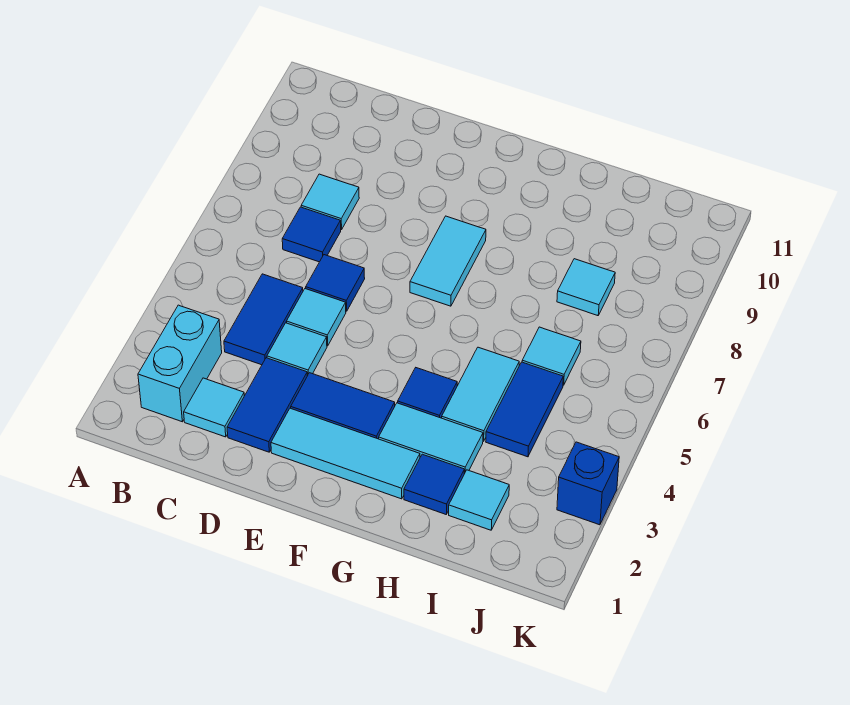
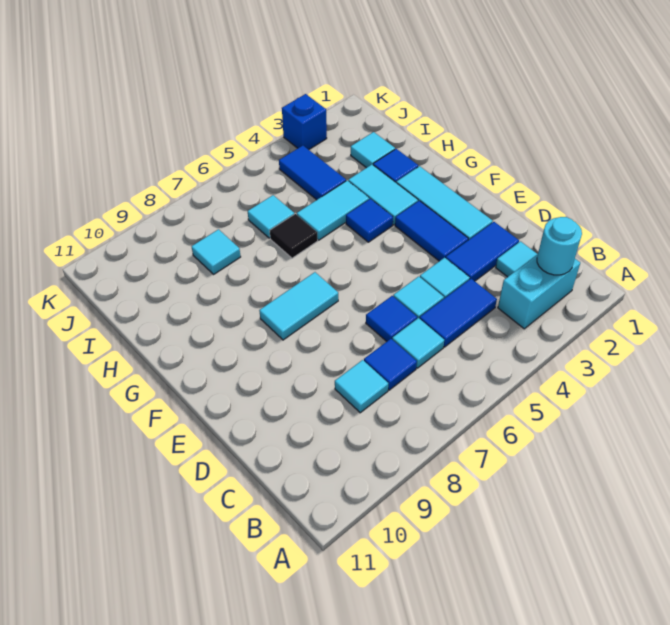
none -> cyan round brick B2 level 2
none -> cyan tile C6 level 1
none -> black tile H6 level 1
blue tile I4:I5 level 1 -> blue tile I4:J4 level 1

